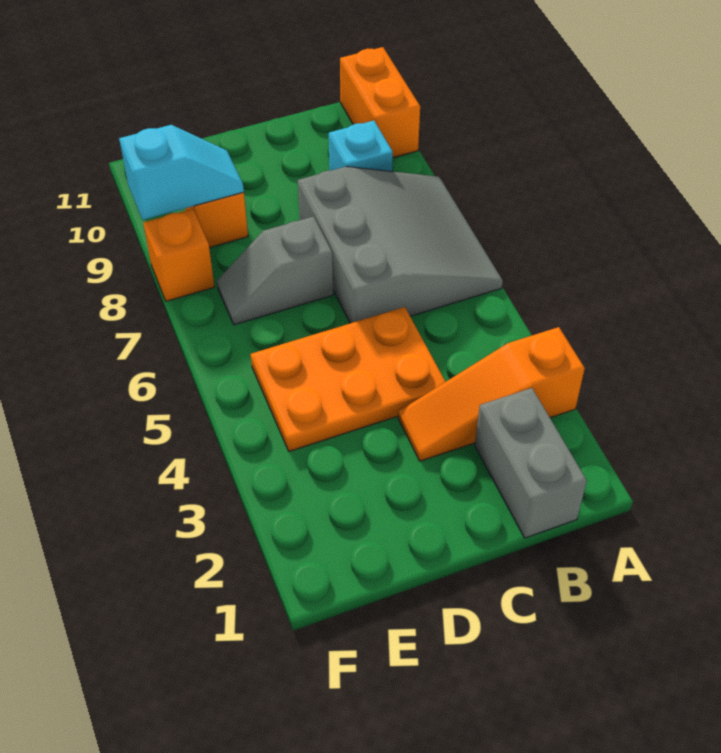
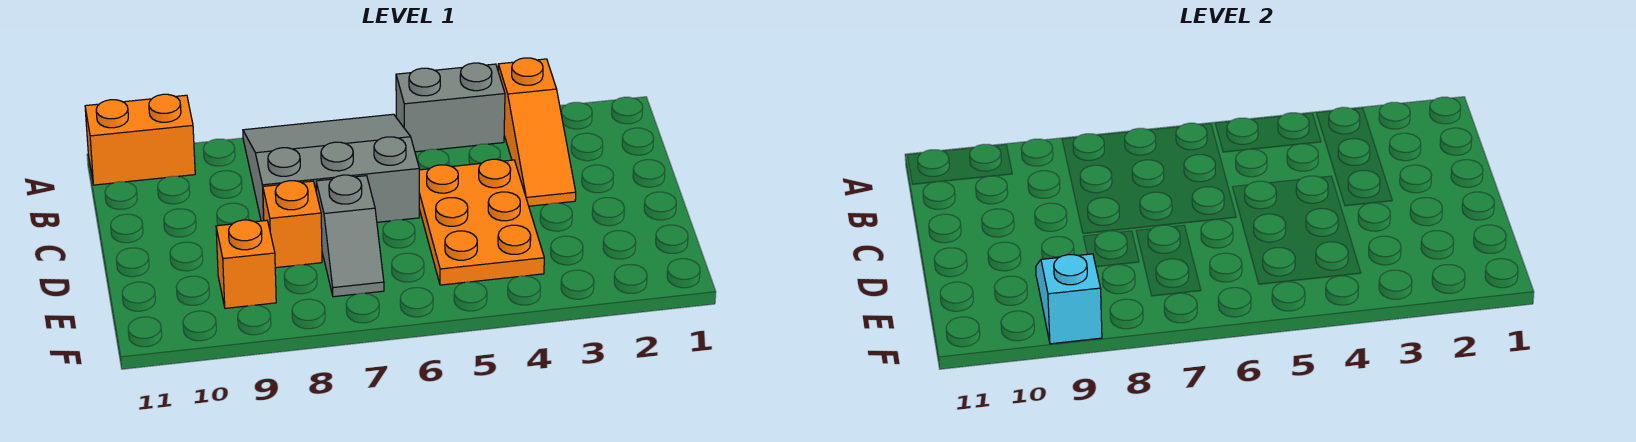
grey brick B1:B2 level 1 -> grey brick A4:A5 level 1
cyan brick B9 level 1 -> none
orange brick F8 level 1 -> orange brick D8 level 1

